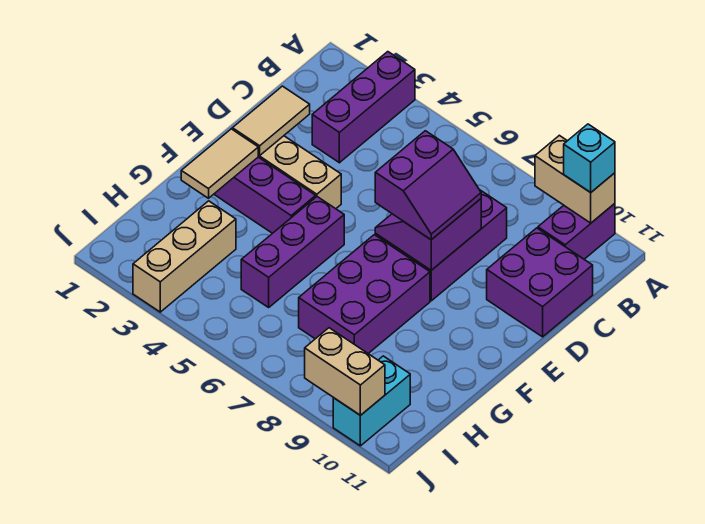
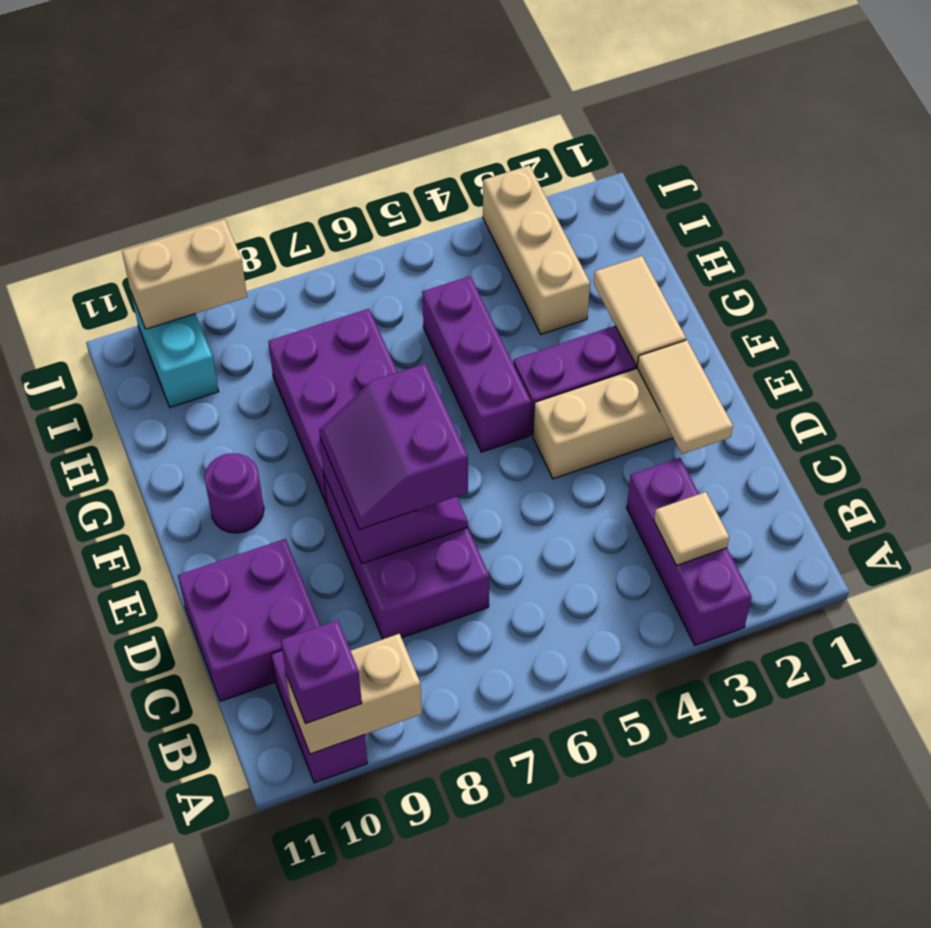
cyan brick A10 level 3 -> purple brick A10 level 3
none -> tan tile B3 level 2
none -> purple round brick F10 level 1

